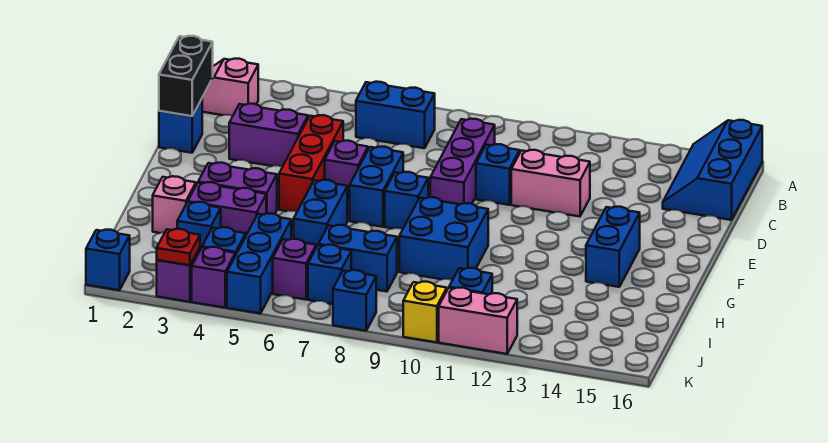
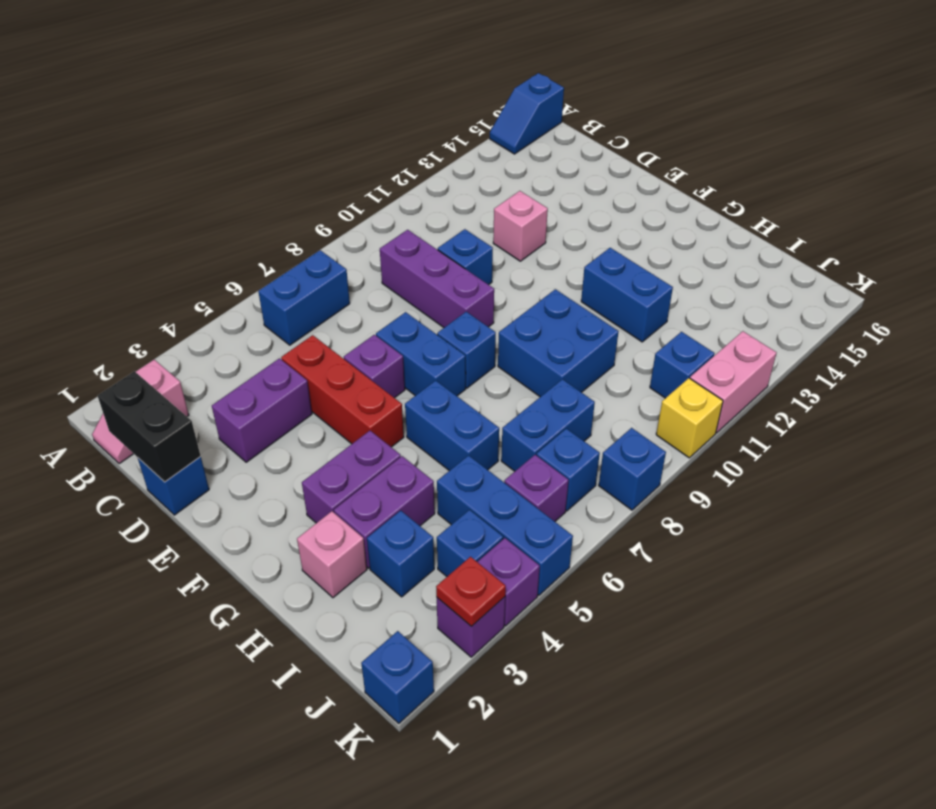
blue slope A15:C16 level 1 top 16 -> blue slope A15:A16 level 1 top 16
pink brick D11:D12 level 1 -> pink brick D12 level 1
blue brick F14:G14 level 1 -> blue brick G12:H12 level 1

